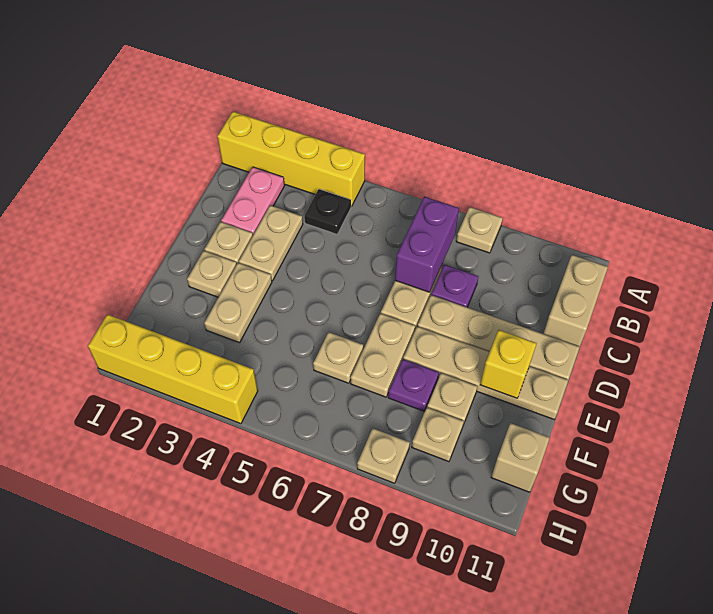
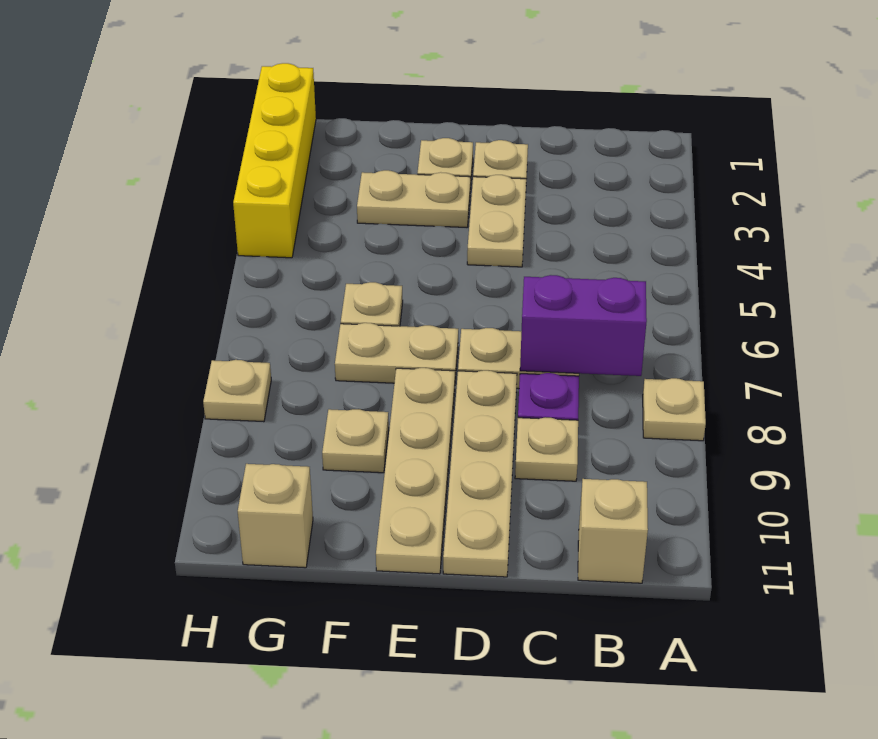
yellow brick A1:A4 level 1 -> none
pink plate B2:C2 level 1 -> none
black plate B4 level 1 -> none
tan brick B11:C11 level 1 -> tan brick B11 level 1
tan plate C3:D3 level 1 -> tan plate D3:D4 level 1
yellow brick E10 level 2 -> none
purple plate F8 level 1 -> none
tan plate G9 level 1 -> tan plate C9 level 1

